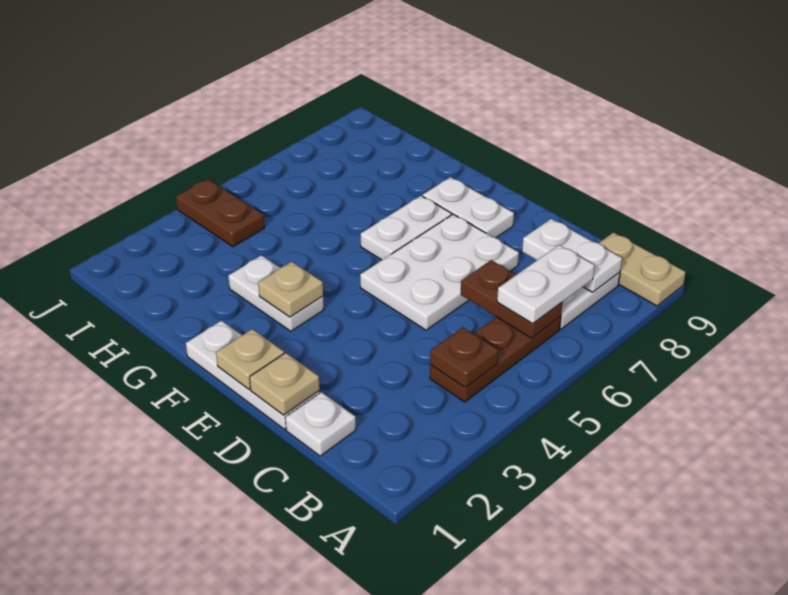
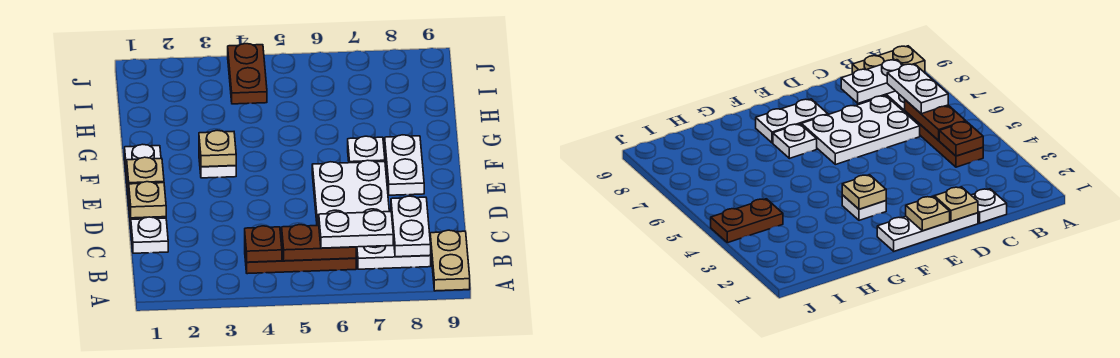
brown plate B6:C6 level 2 -> brown plate B5:B6 level 2
white plate D5:E7 level 1 -> white plate C6:E7 level 1
white plate F3:G3 level 1 -> white plate F3 level 1
white plate F6:F7 level 1 -> white plate F7 level 1

